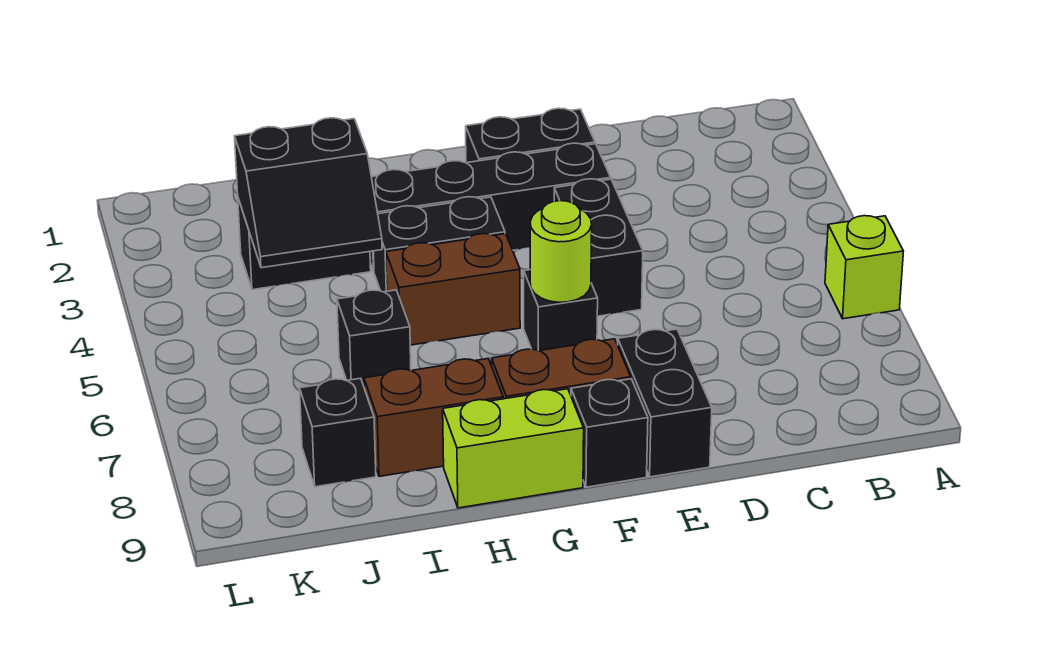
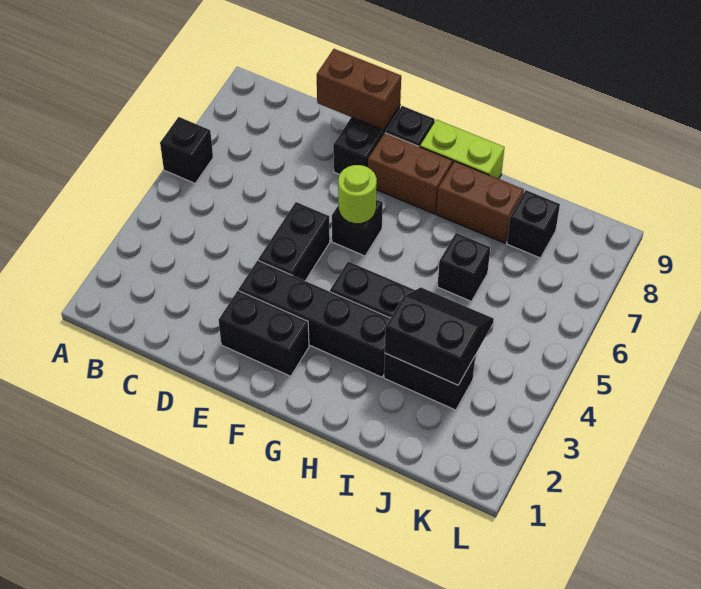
lime brick A6 level 1 -> black brick A6 level 1
brown brick G5:H5 level 1 -> brown brick D9:E9 level 2

